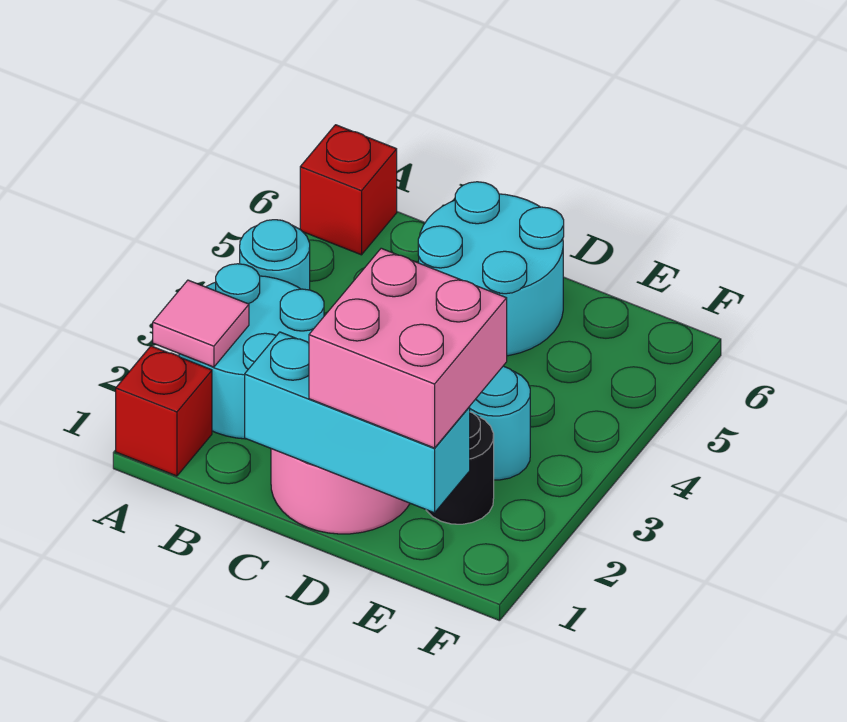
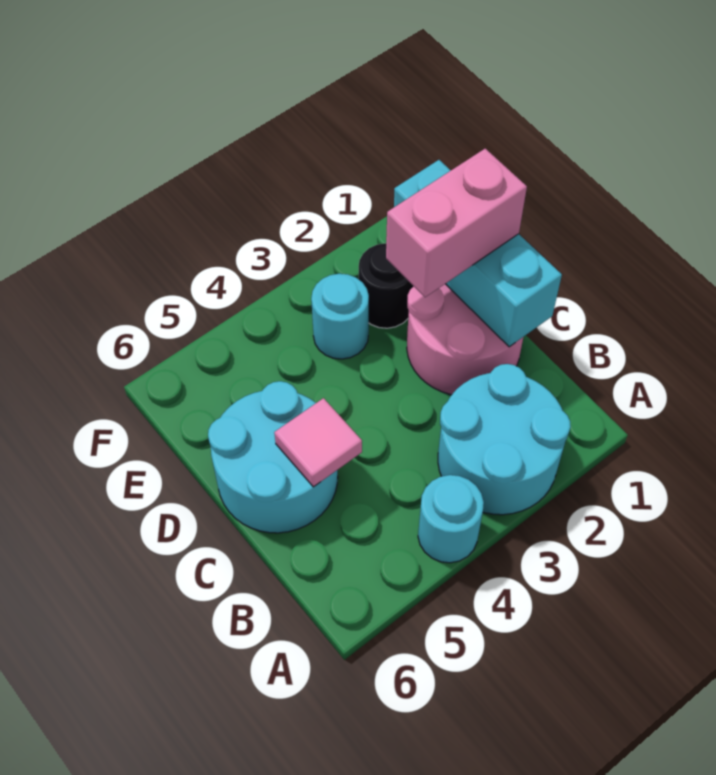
red brick A1 level 1 -> none
pink tile A2 level 2 -> pink tile C5 level 2
red brick A6 level 1 -> none
pink brick D1:E2 level 3 -> pink brick D1:D2 level 3

